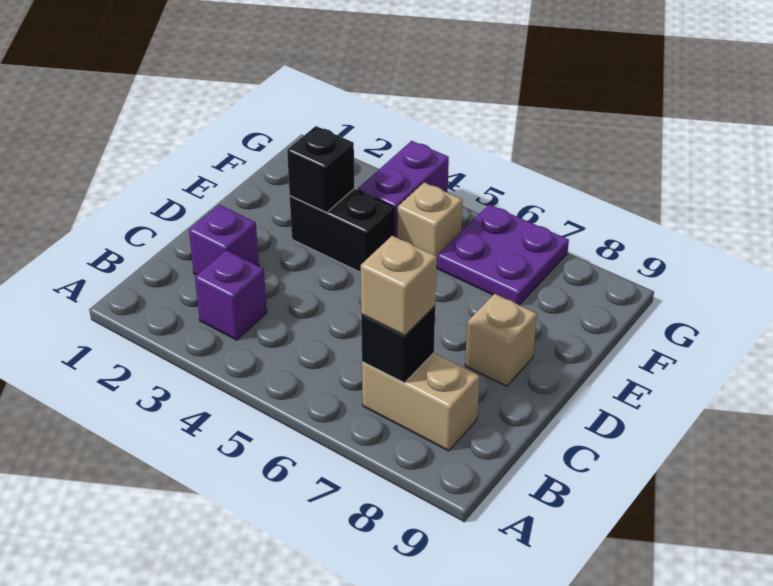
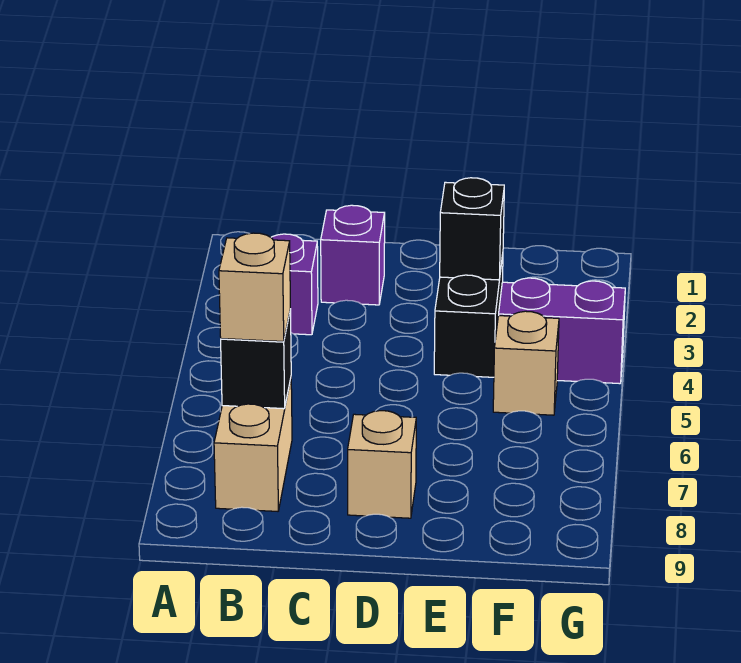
purple plate F6:G7 level 1 -> none

